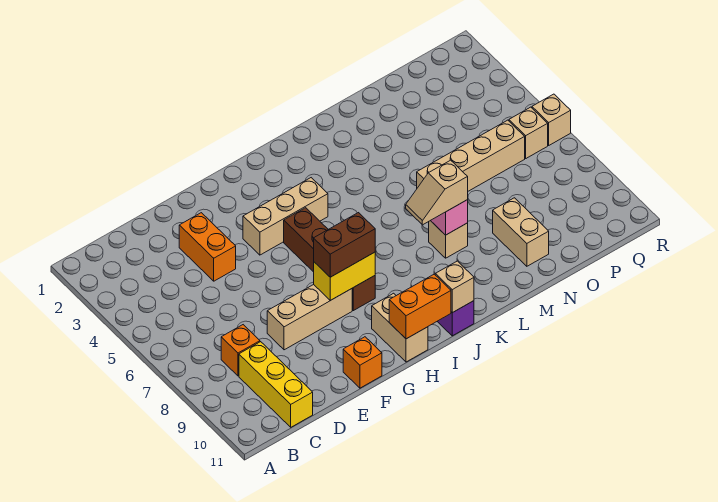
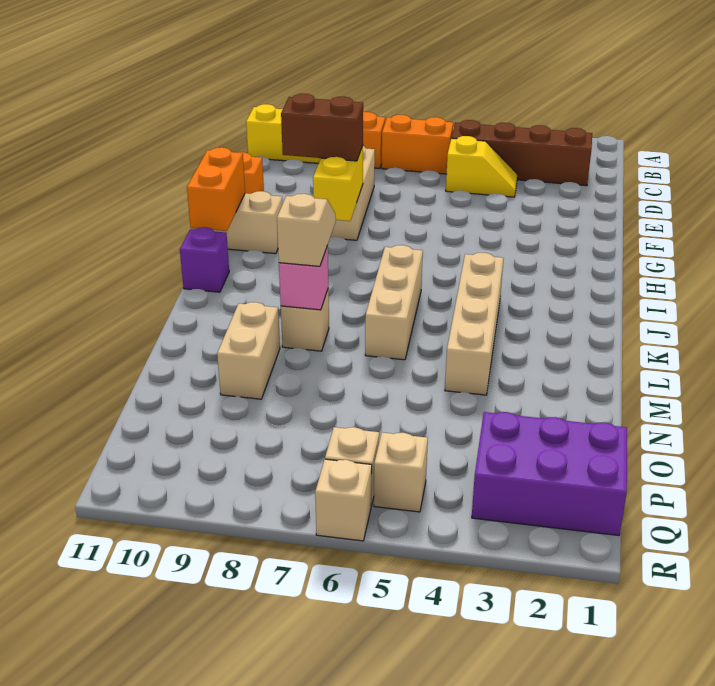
none -> yellow slope D4:D5 level 1 top 5
orange brick E3:E4 level 1 -> orange brick C6:C7 level 1
tan brick G4:I4 level 1 -> tan brick J6:L6 level 1
brown brick G8:H8 level 3 -> brown brick G8:G9 level 3
brown brick H5:H8 level 1 -> brown brick C2:C5 level 1
tan brick J11 level 2 -> tan brick Q5 level 1
tan brick M6:P6 level 1 -> tan brick J4:M4 level 1
tan brick N9:N10 level 1 -> tan brick M9:N9 level 1
none -> purple brick P1:Q3 level 1

